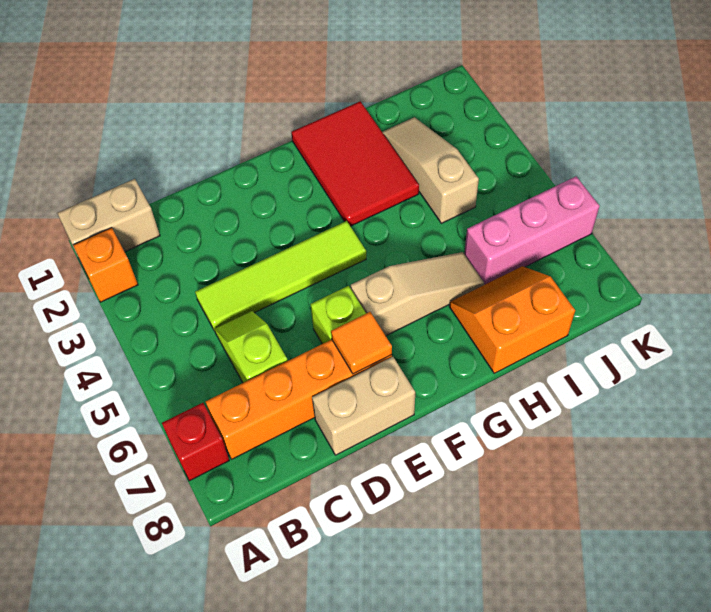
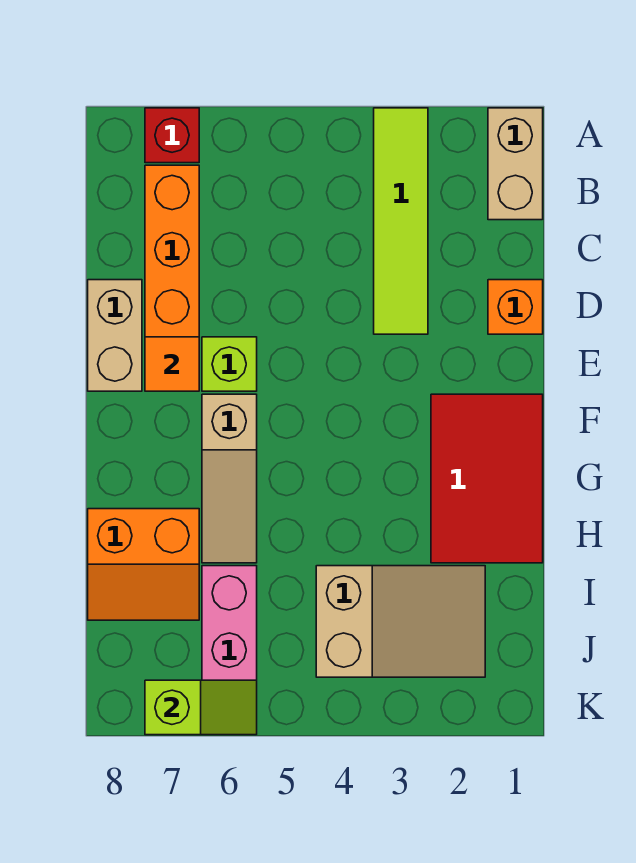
orange brick A2 level 1 -> orange brick D1 level 1
lime tile C4:F4 level 1 -> lime tile A3:D3 level 1
lime slope C5:C6 level 1 top 6 -> lime slope K6:K7 level 2 top 7
red tile G1:H3 level 1 -> red tile F1:H2 level 1
orange slope H7:I8 level 1 top 8 -> orange slope H7:I8 level 1 top H
tan slope I2:I4 level 1 top 4 -> tan slope I2:J4 level 1 top 4

